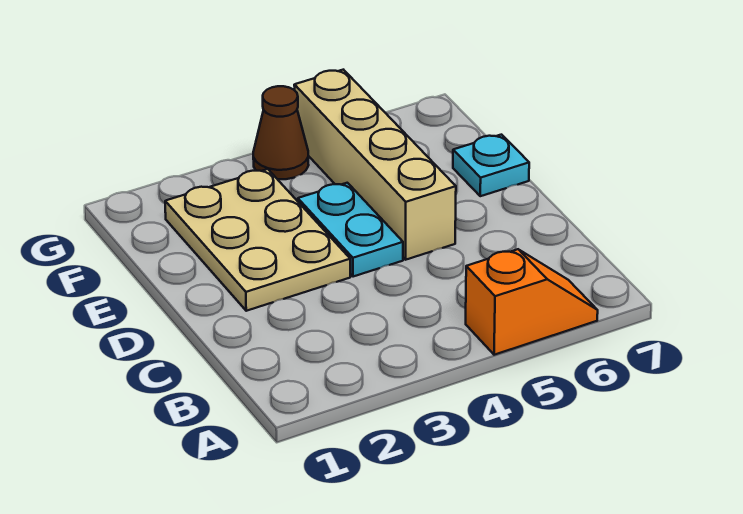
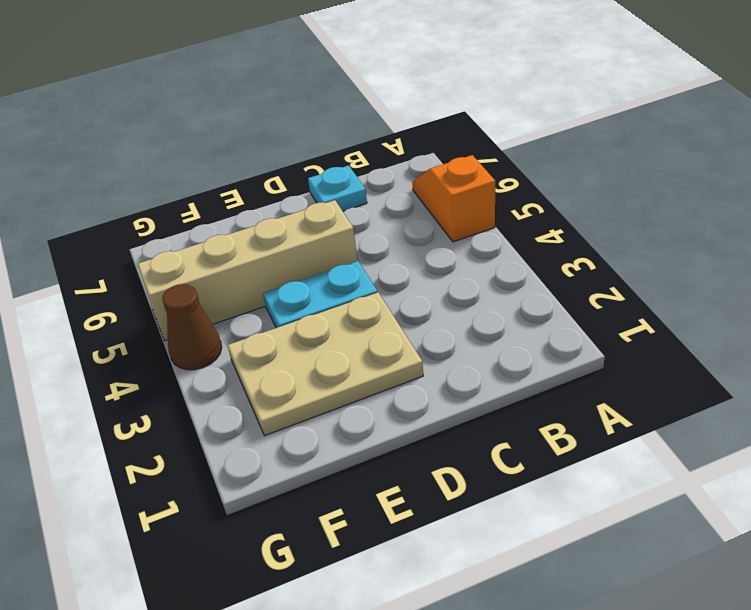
cyan plate E7 level 1 -> cyan plate C7 level 1

